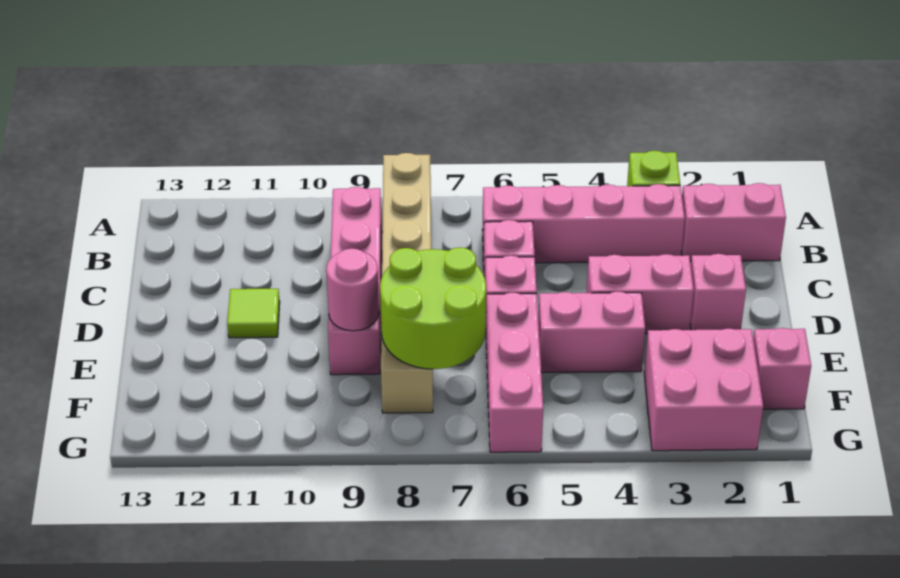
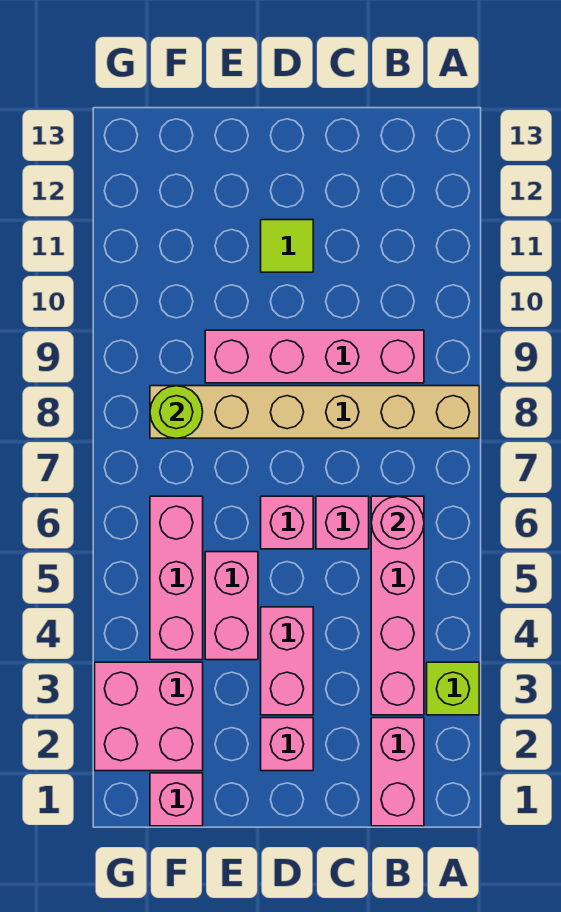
pink brick E6:G6 level 1 -> pink brick F4:F6 level 1
lime round brick E7:F8 level 2 -> lime round brick F8 level 2
pink round brick E9 level 2 -> pink round brick B6 level 2

